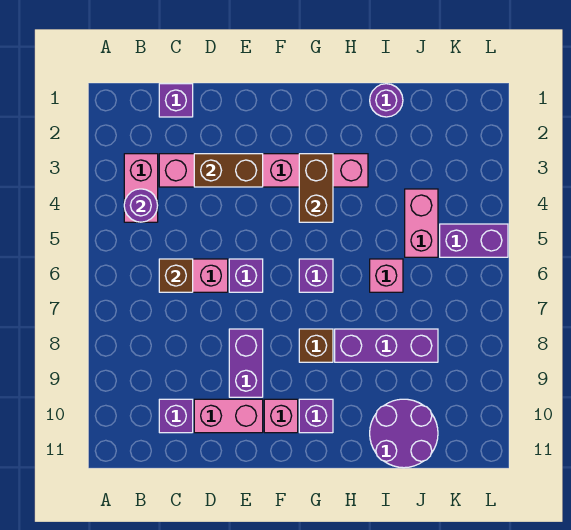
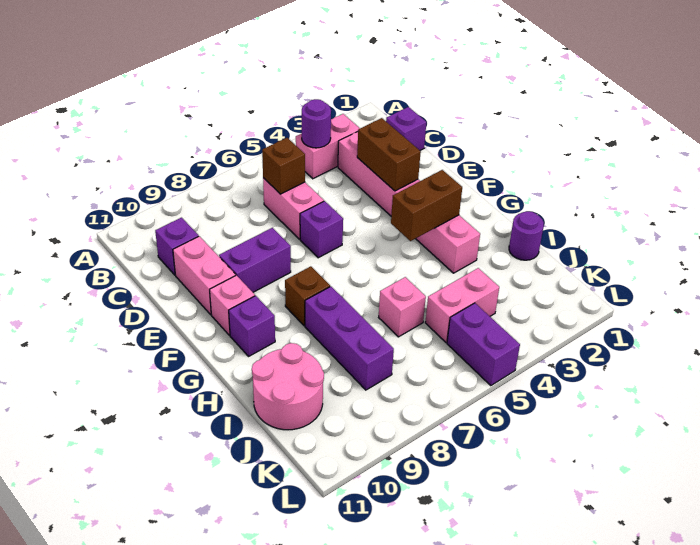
purple brick G6 level 1 -> none
purple round brick I10:J11 level 1 -> pink round brick I10:J11 level 1

